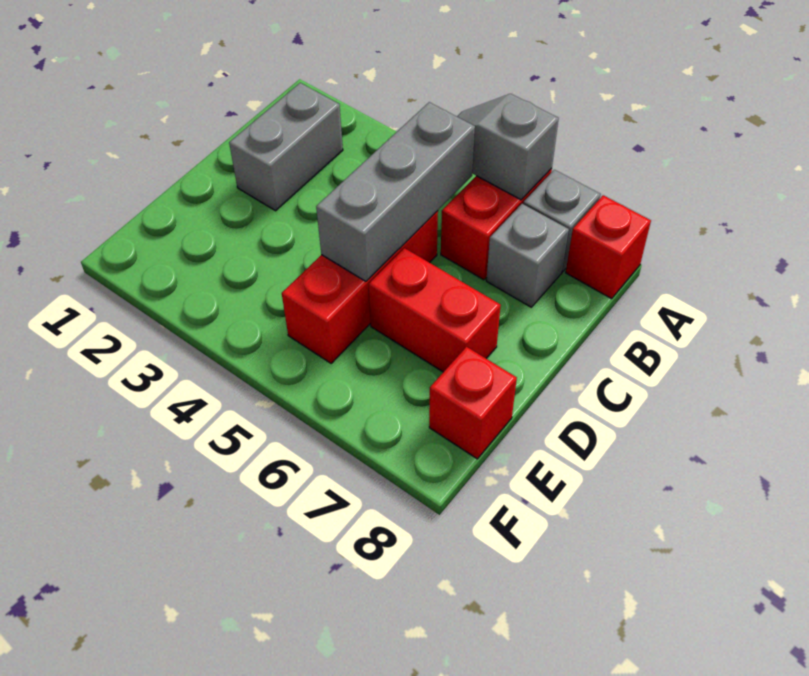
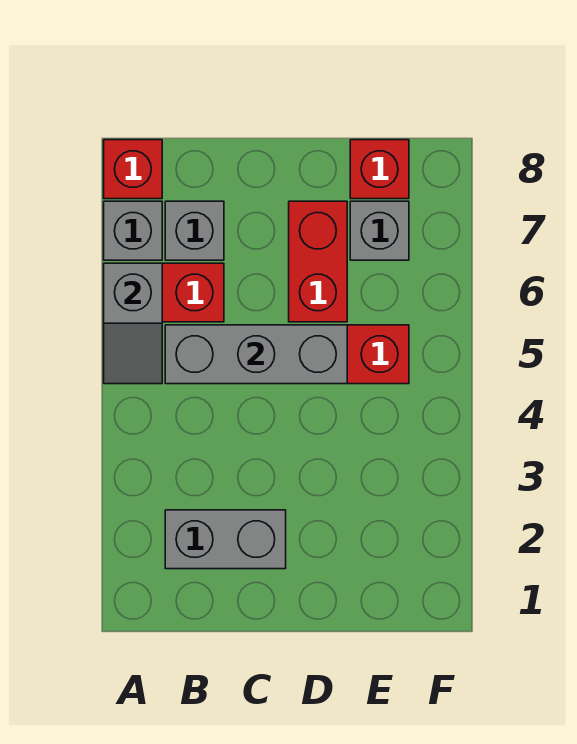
none -> grey brick E7 level 1

